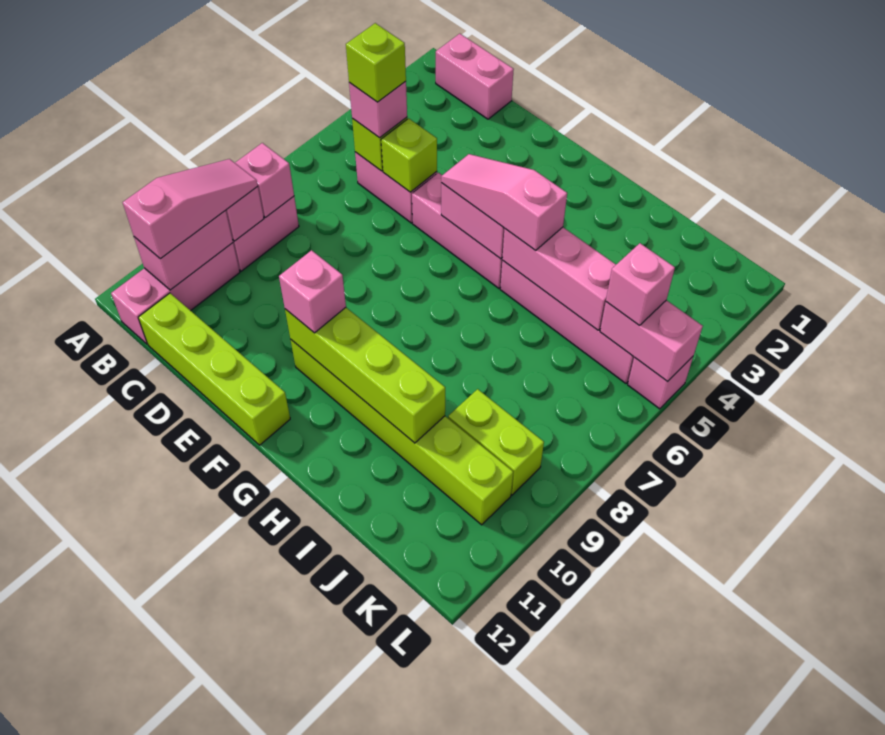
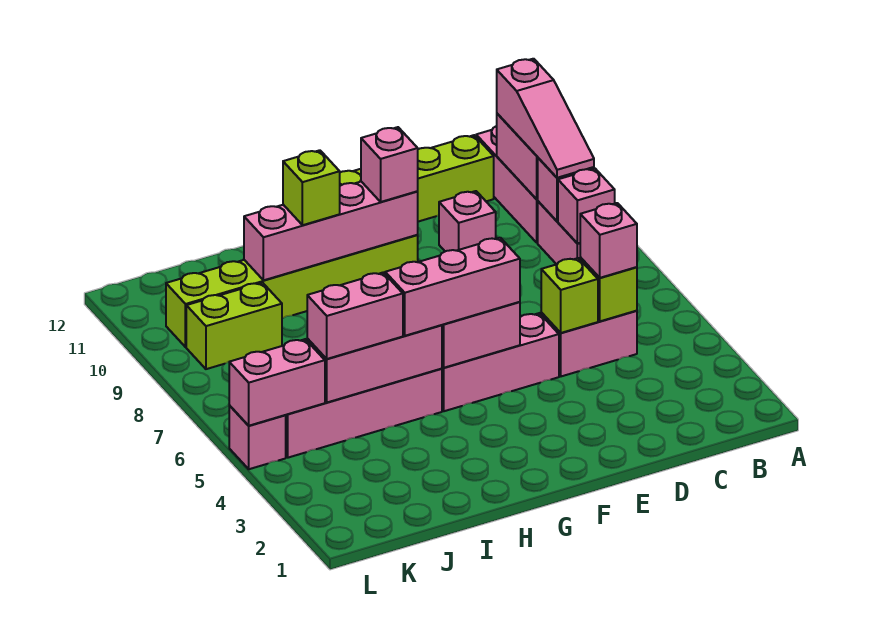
pink brick B1:C1 level 1 -> pink brick I5:J5 level 3
lime brick C5 level 4 -> lime brick H10 level 3
pink slope F5:H5 level 3 top H -> pink brick F5:H5 level 3
lime brick F10:I10 level 2 -> pink brick F10:I10 level 2
pink brick K5 level 3 -> pink brick D10 level 1

